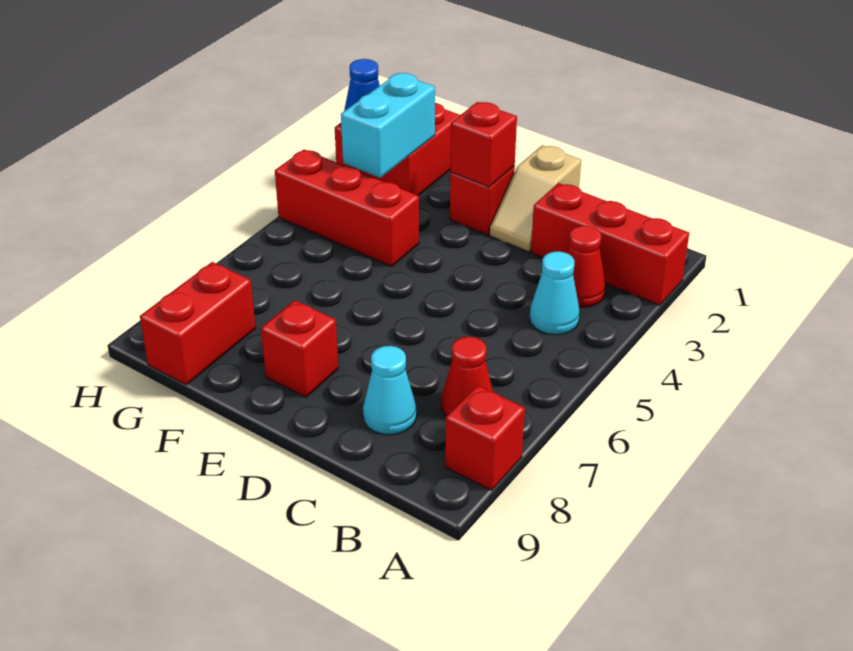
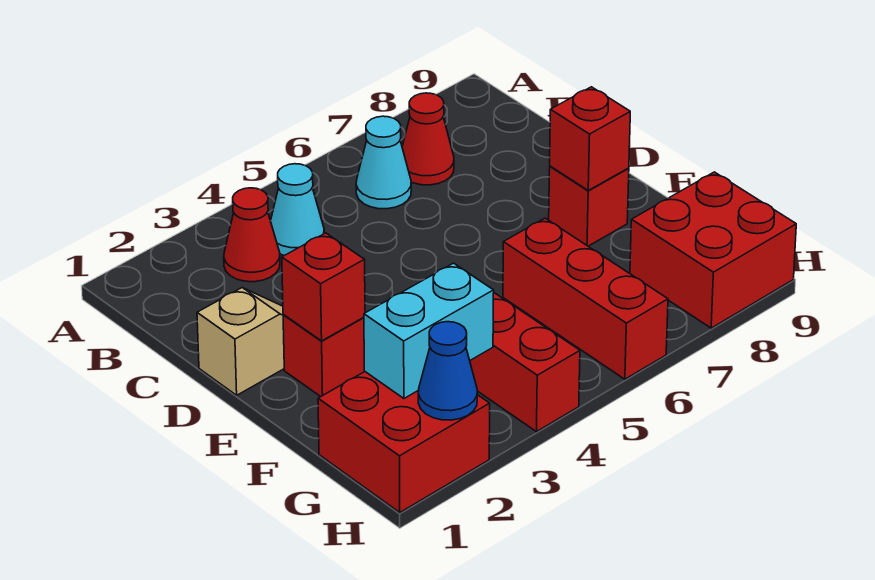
red brick A2:C2 level 1 -> red brick F6:H6 level 1
red brick A8 level 1 -> red brick E8 level 2
cyan cone C8 level 1 -> cyan cone B6 level 1
red brick G8:G9 level 1 -> red brick G8:H9 level 1

